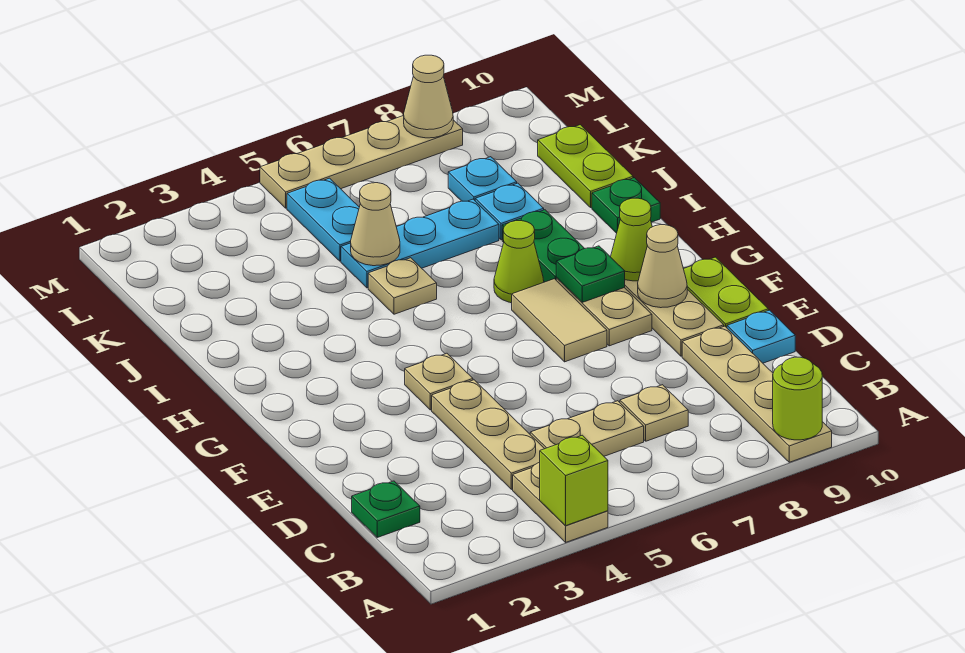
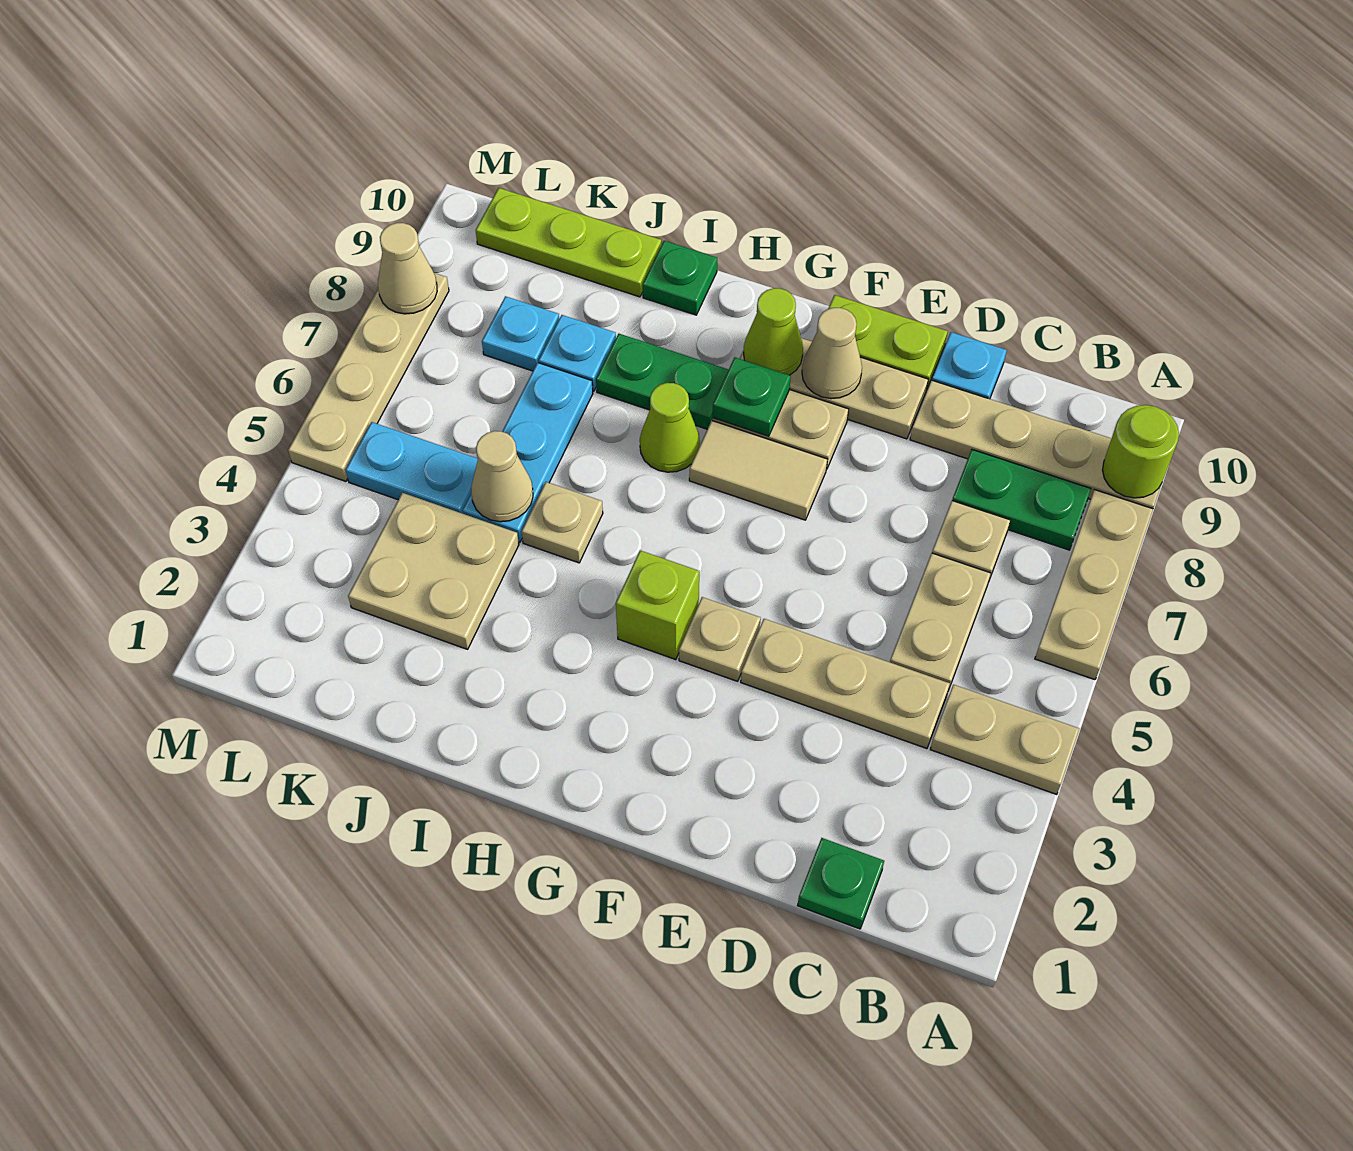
lime brick A4 level 2 -> lime brick G4 level 1
none -> tan plate A6:A8 level 1
none -> green plate B8:C8 level 1
none -> tan plate J3:K4 level 1
lime plate J10:K10 level 1 -> lime plate J10:L10 level 1

